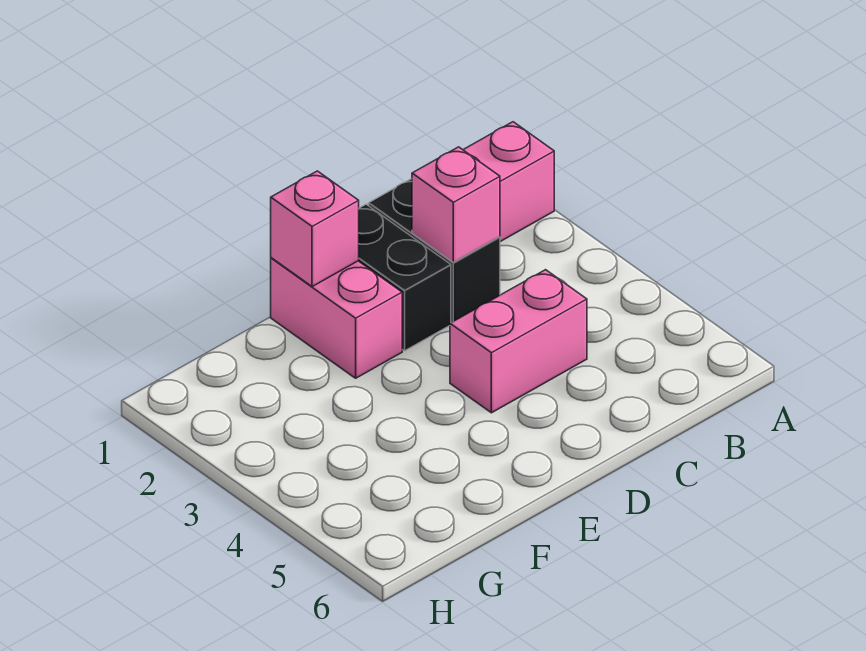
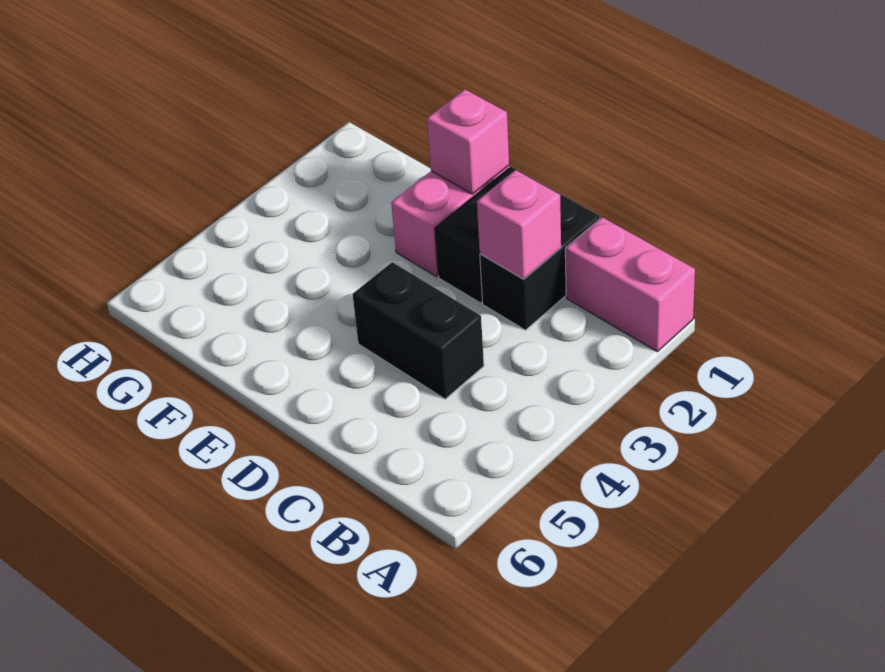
pink brick C4:D4 level 1 -> black brick C4:D4 level 1

